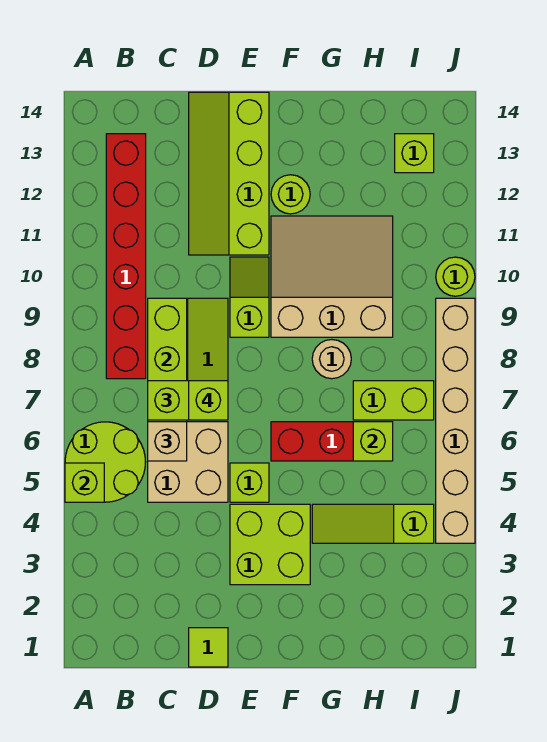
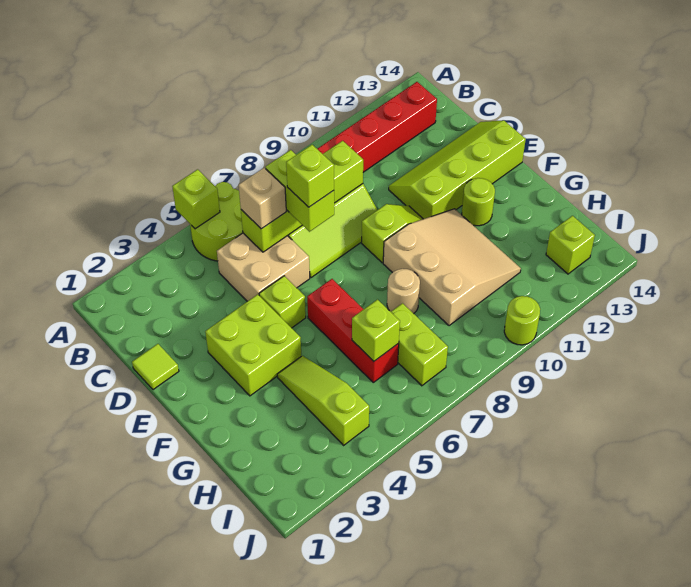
tan brick J4:J9 level 1 -> none

